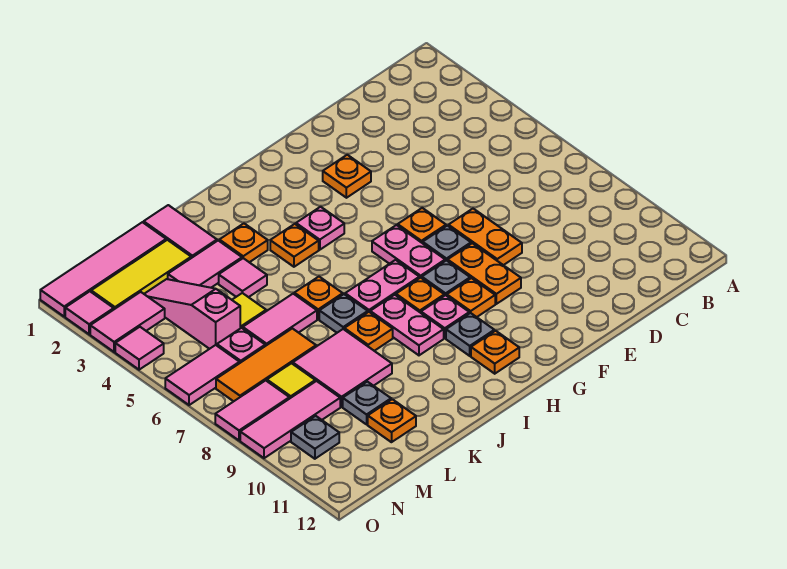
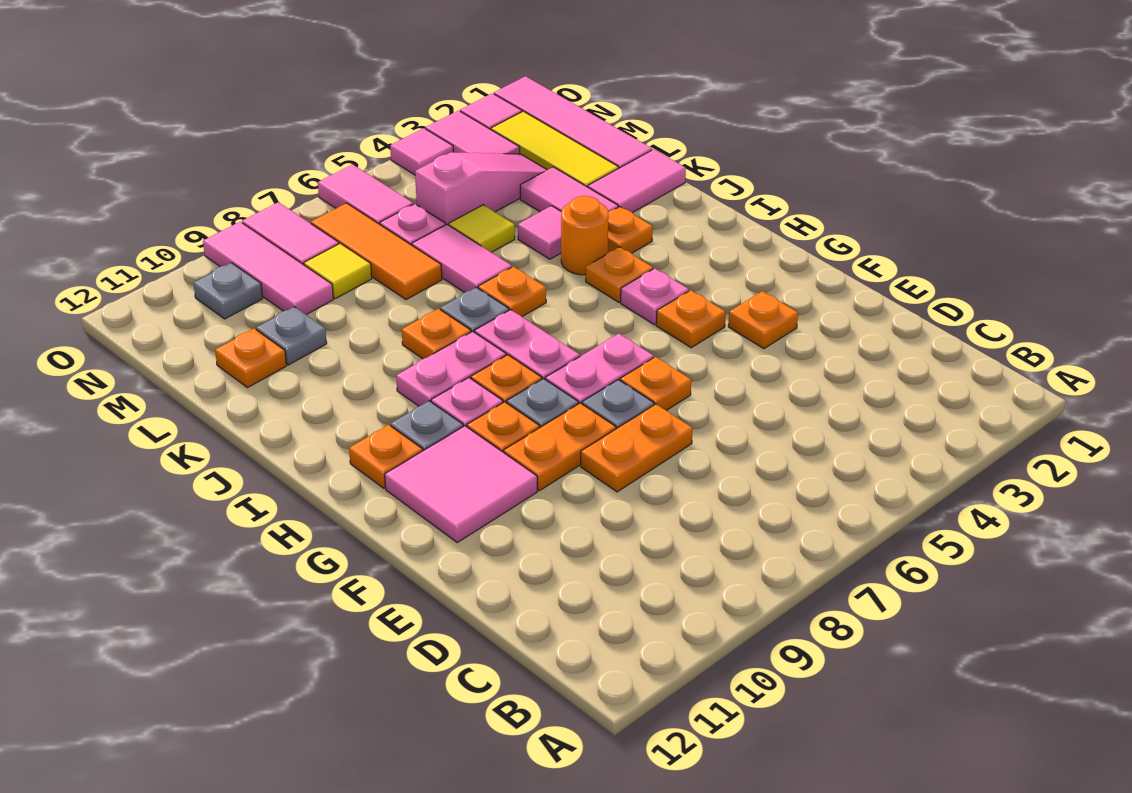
none -> orange plate G4 level 1
none -> orange round brick J4 level 1
pink tile K8:L9 level 1 -> pink tile F10:G11 level 1

